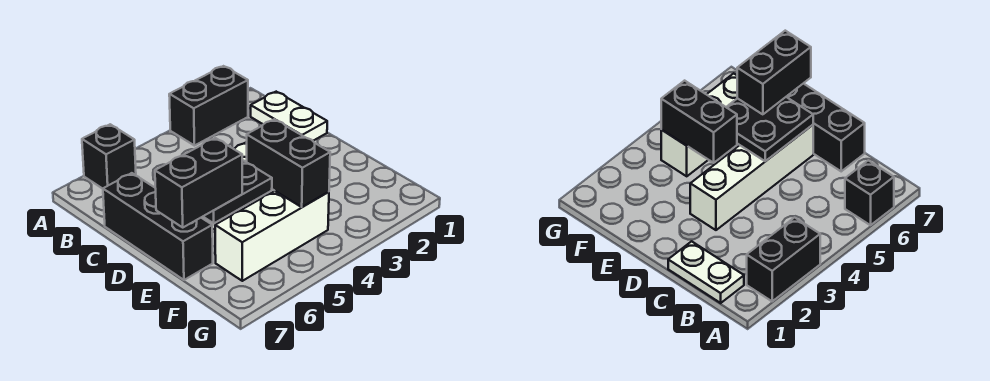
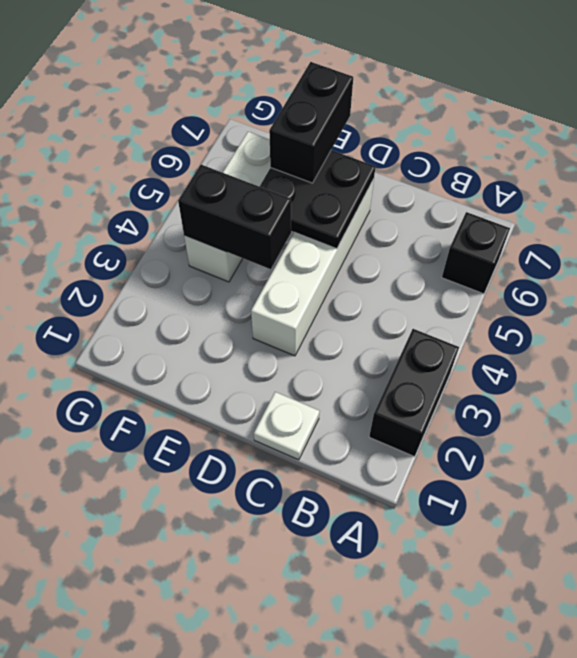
white plate B1:C1 level 1 -> white plate C1 level 1
black brick C7:E7 level 1 -> none

